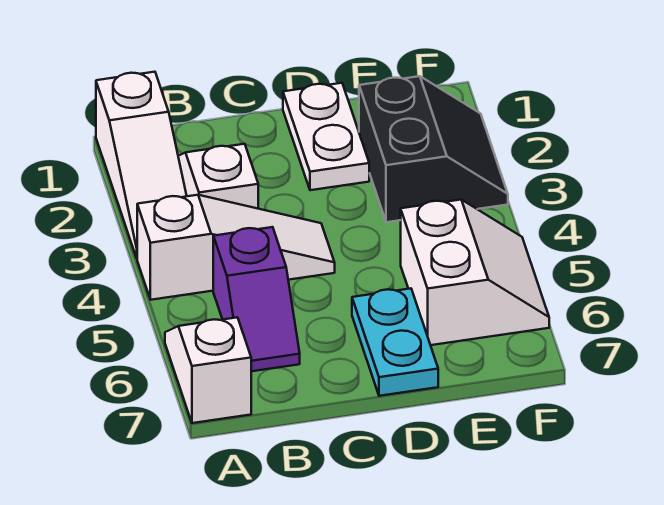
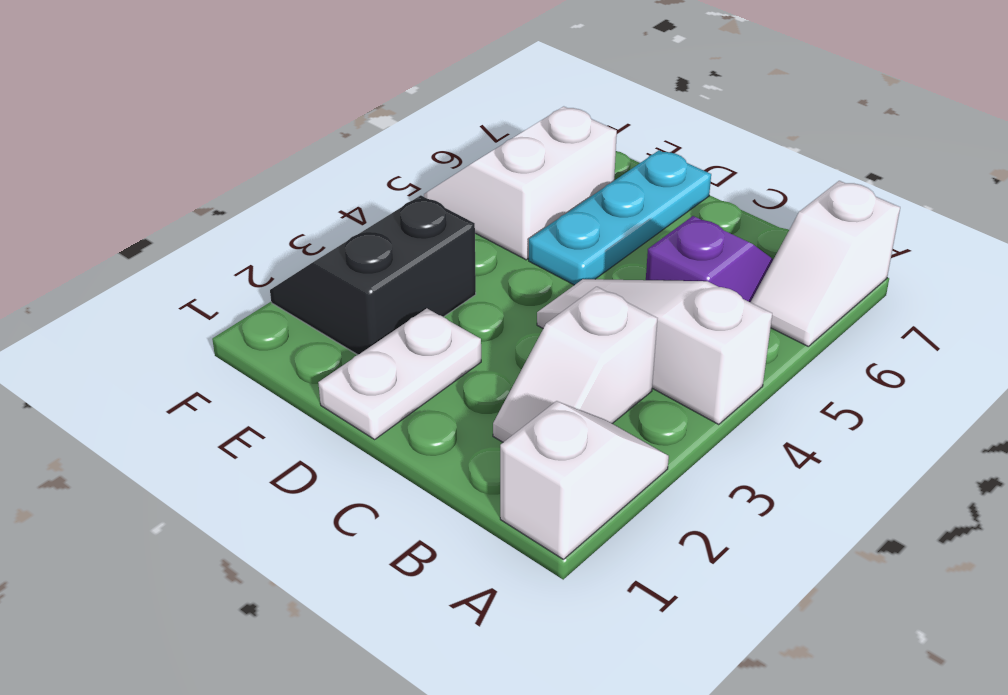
white slope A1:A3 level 1 top 1 -> white slope A1:A2 level 1 top 1
cyan plate D6:D7 level 1 -> cyan plate D5:D7 level 1

